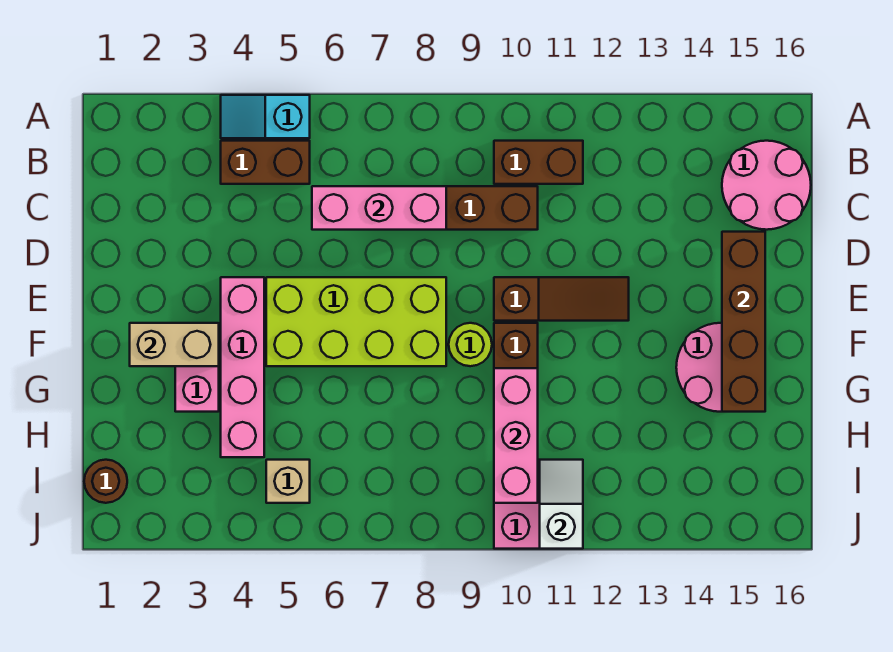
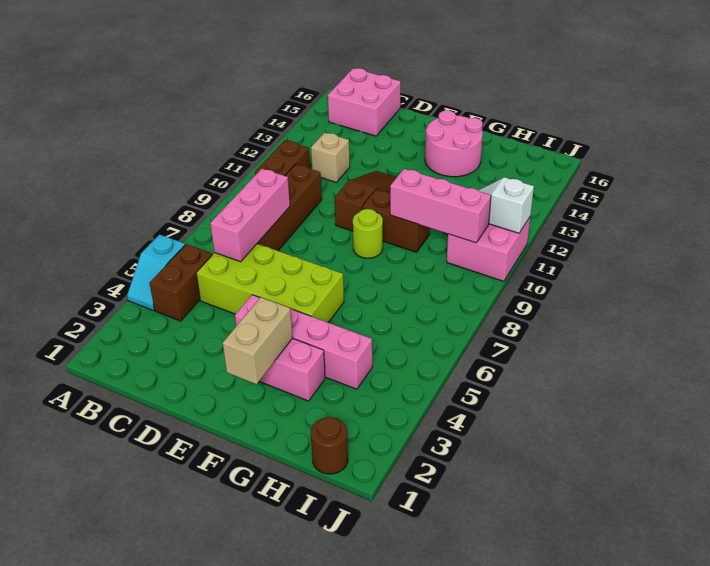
pink round brick B15:C16 level 1 -> pink brick B15:C16 level 1
brown brick D15:G15 level 2 -> none
lime brick E5:F8 level 1 -> lime brick C5:F6 level 1
tan brick I5 level 1 -> tan brick C12 level 1

